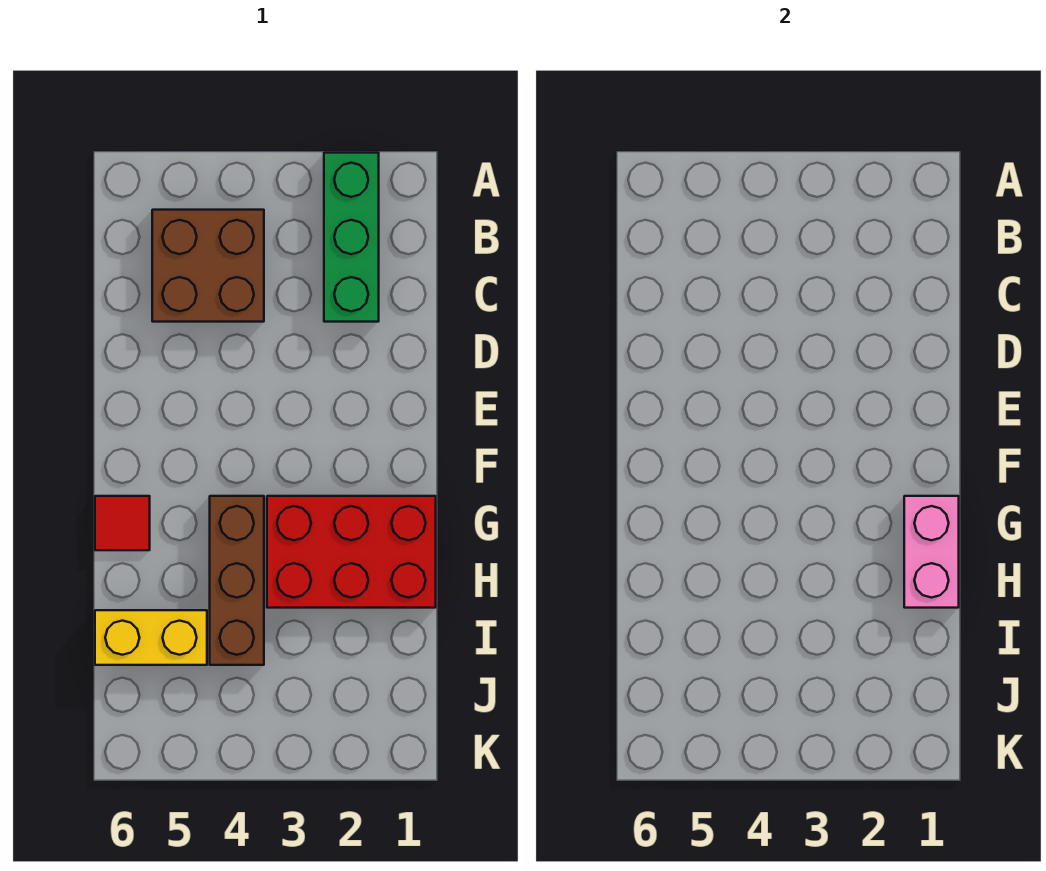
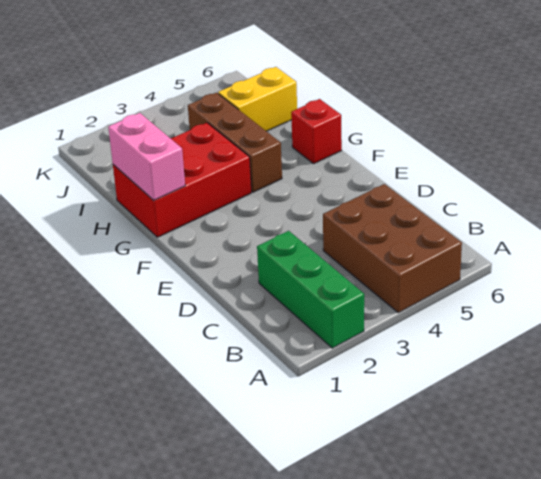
brown brick B4:C5 level 1 -> brown brick A4:C5 level 1
red tile G6 level 1 -> red brick G6 level 1

